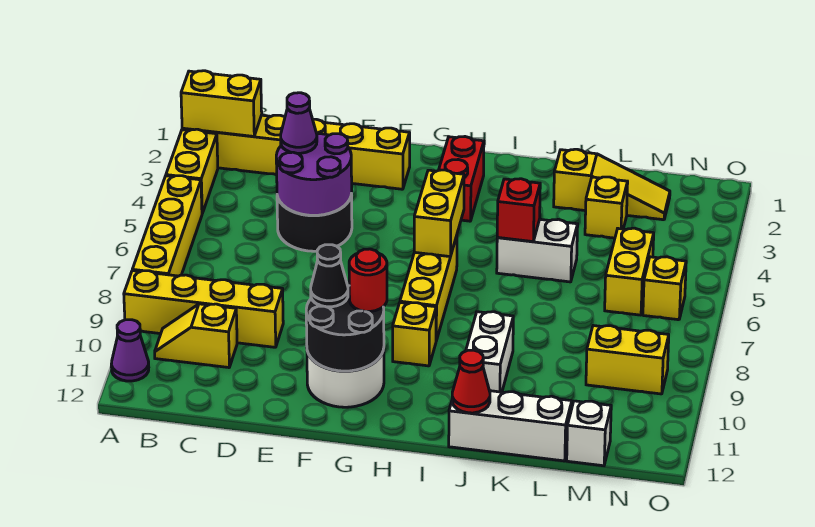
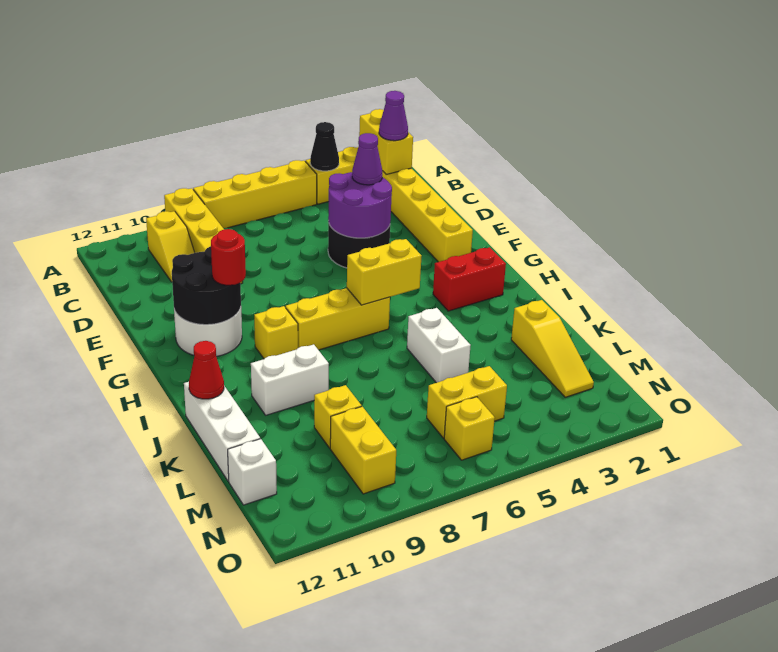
purple cone A11 level 1 -> purple cone B2 level 3
yellow slope B10:C10 level 1 top C -> yellow slope B10:C10 level 1 top B
black cone F10 level 3 -> black cone A4 level 2
red brick J5 level 2 -> none
yellow brick L3 level 1 -> yellow brick L9 level 1

